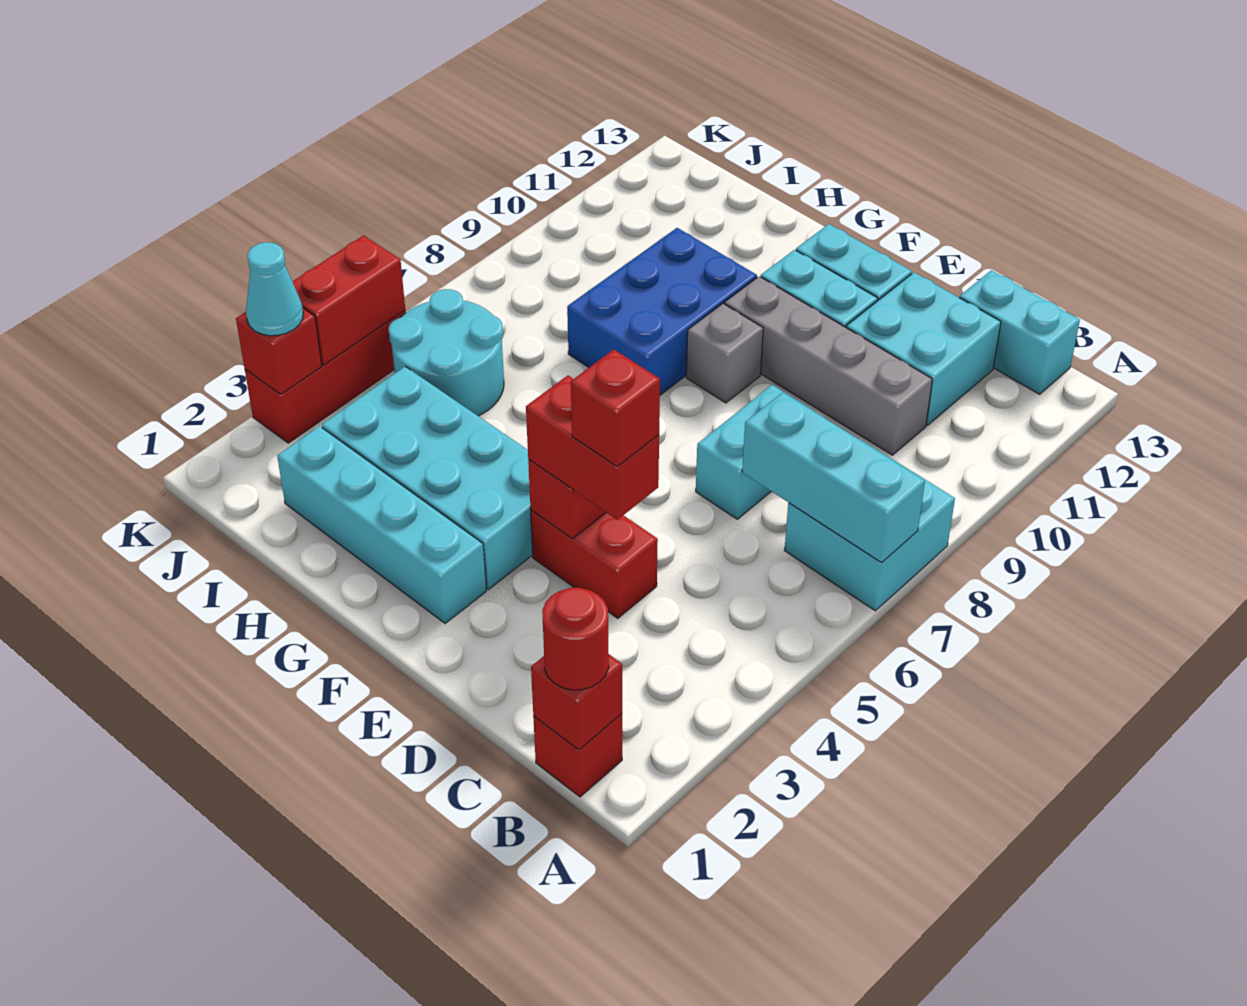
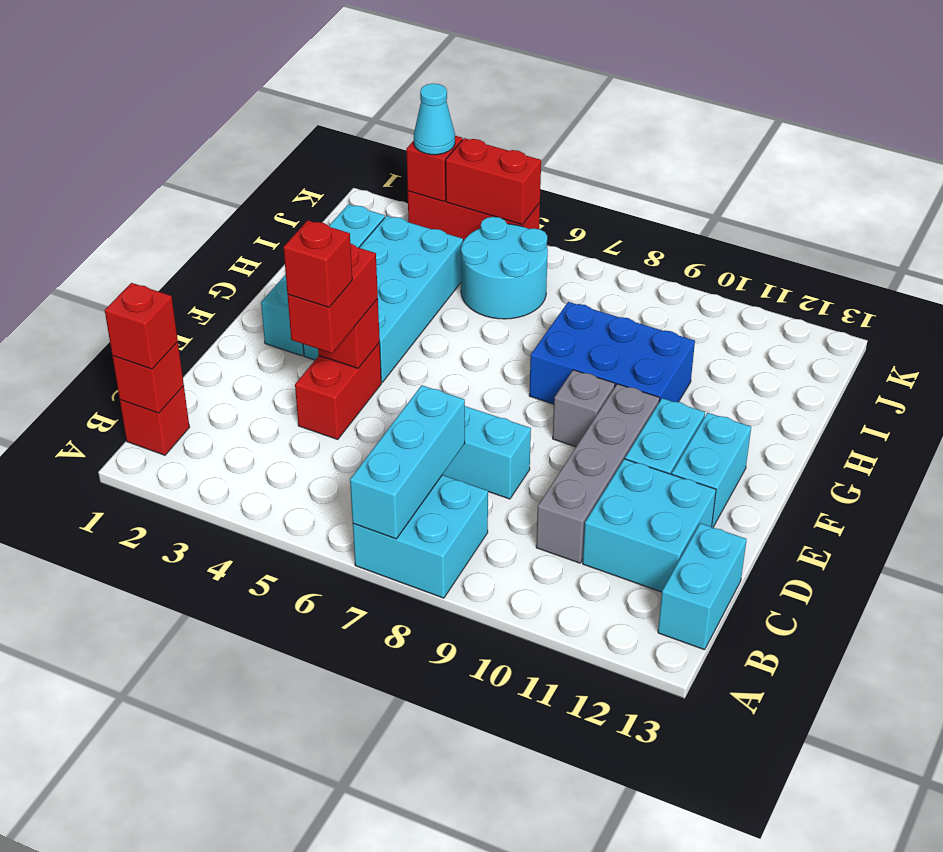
red round brick B1 level 3 -> red brick B1 level 3

